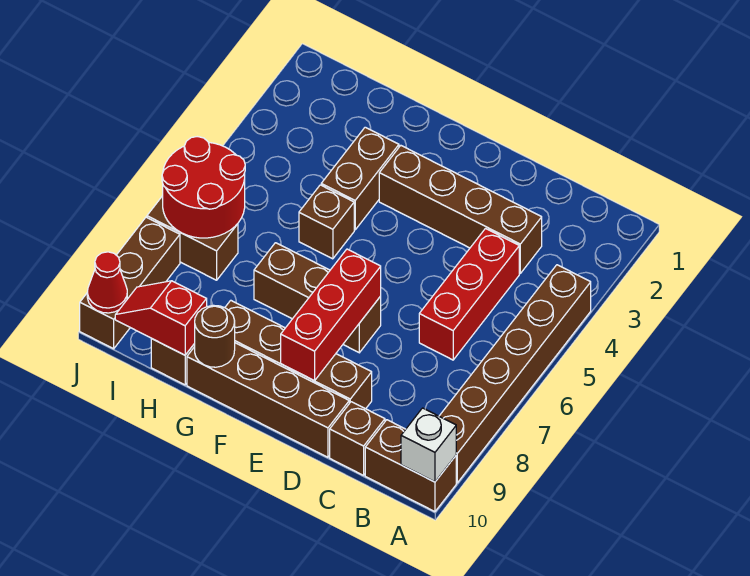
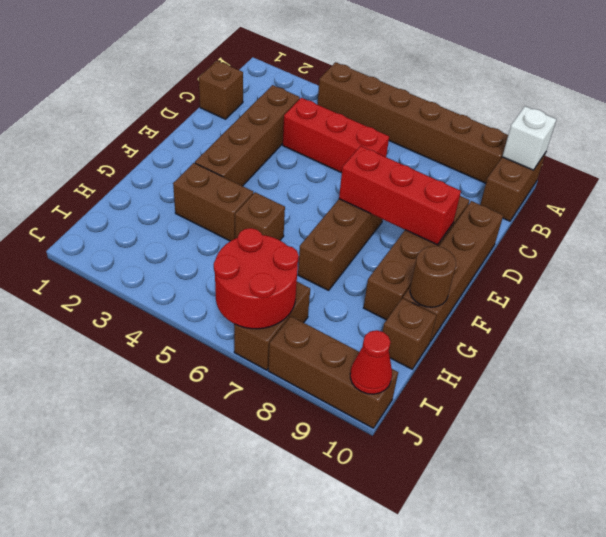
brown brick C10 level 1 -> brown brick C1 level 1
red slope H10:I10 level 2 top H -> none

